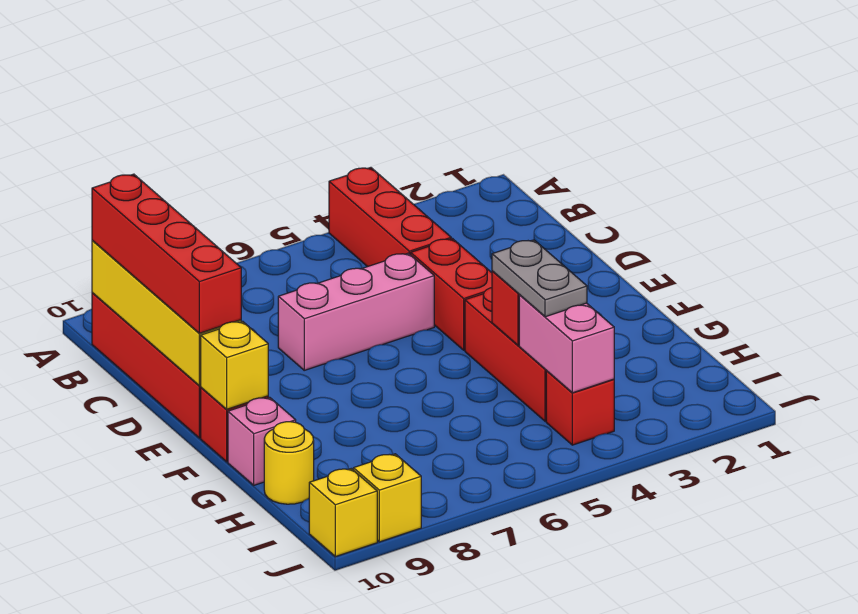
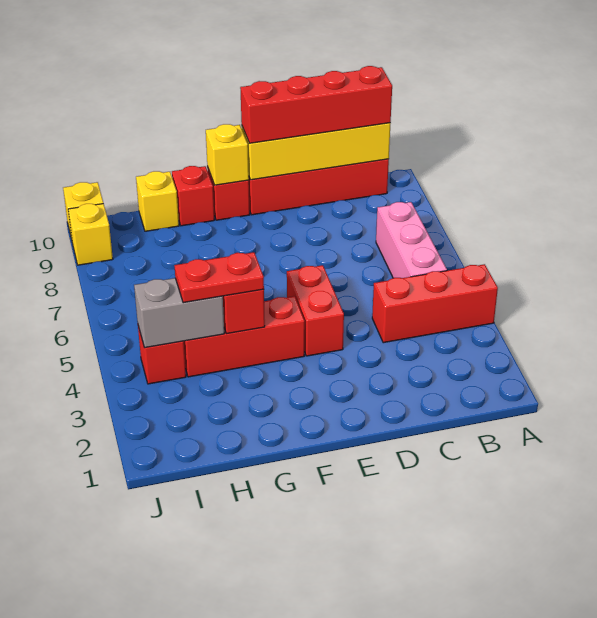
red brick D4:E4 level 1 -> red brick E4:E5 level 1
pink brick D5:D7 level 1 -> pink brick B5:B7 level 1
grey plate G4:H4 level 3 -> red plate G4:H4 level 3
pink brick G10 level 1 -> red brick G10 level 1
pink brick H4:I4 level 2 -> grey brick H4:I4 level 2
yellow round brick H10 level 1 -> yellow brick H10 level 1

